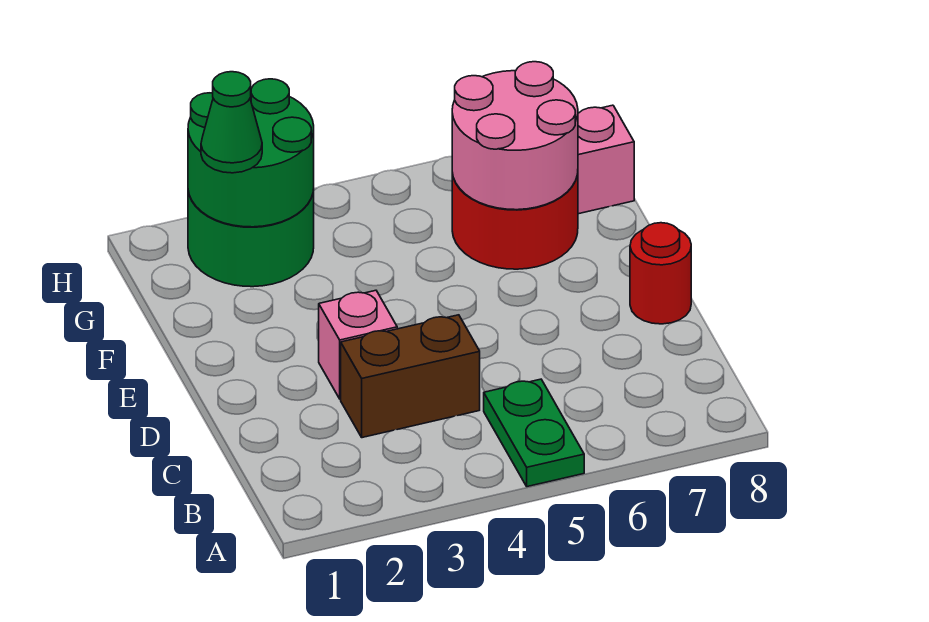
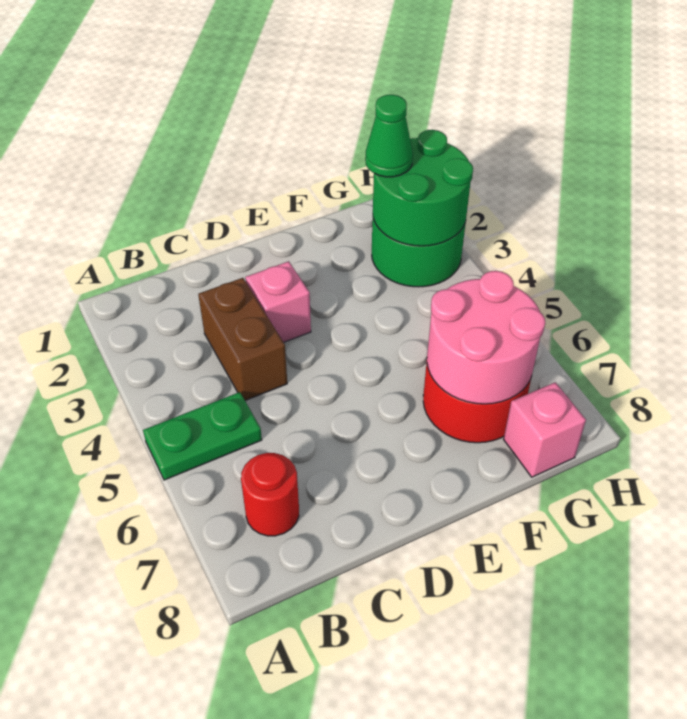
red round brick D8 level 1 -> red round brick B7 level 1

